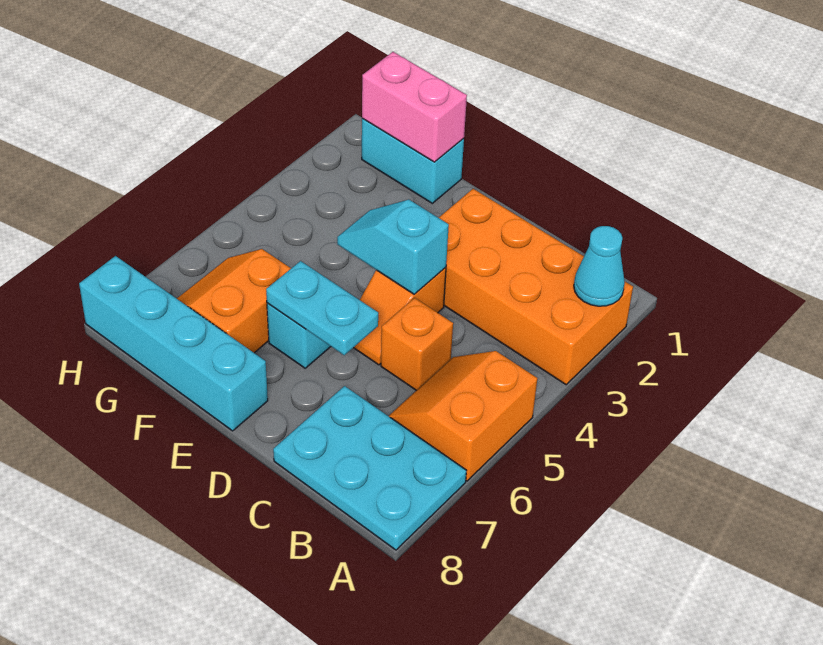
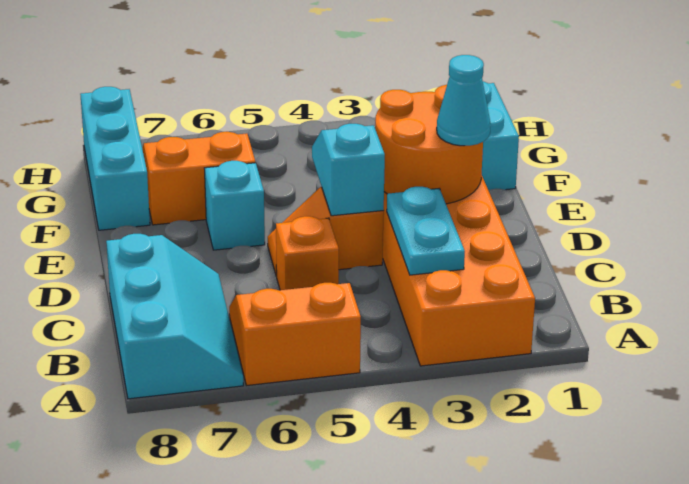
cyan cone A2 level 2 -> cyan cone D2 level 3
cyan plate A7:C8 level 1 -> cyan slope A7:C8 level 1 top 8
none -> orange round brick D2:E3 level 2
cyan plate D6:E6 level 2 -> cyan plate B3:C3 level 2
cyan brick E8:H8 level 1 -> cyan brick F8:H8 level 1
pink brick F1:G1 level 2 -> none

